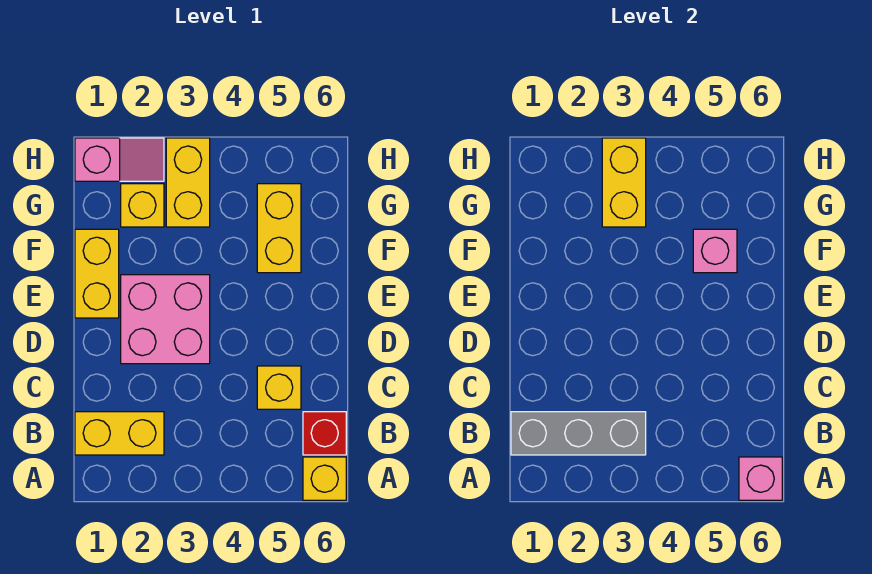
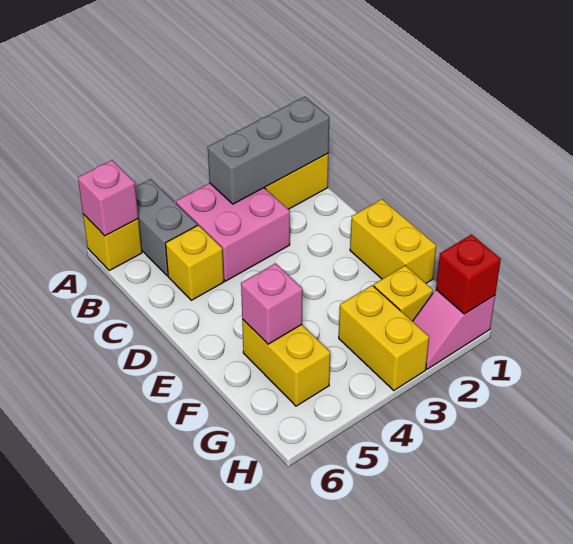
none -> grey brick A5:B5 level 1
red brick B6 level 1 -> red brick H1 level 2
pink brick D2:E3 level 1 -> pink brick B3:C4 level 1
yellow brick G3:H3 level 2 -> none

